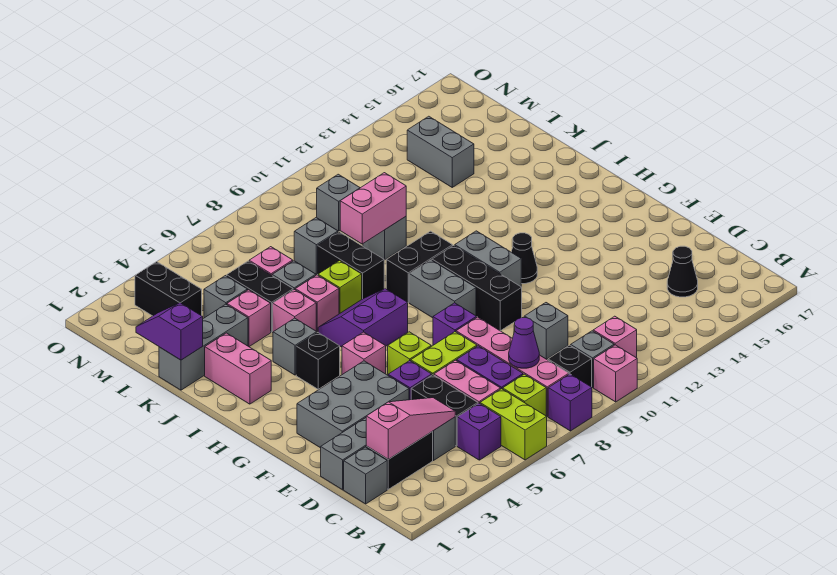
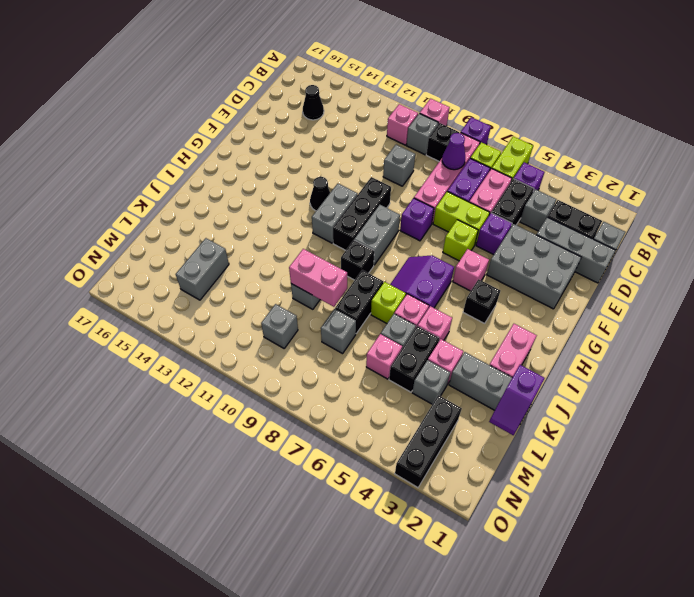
pink slope C2:C4 level 2 top 2 -> none
purple slope H6:I7 level 1 top H -> purple slope H6:I7 level 1 top 6
grey brick I4 level 1 -> none
black brick I9:I10 level 1 -> black brick I9 level 1
black brick M3:N3 level 1 -> black brick M3:O3 level 1

